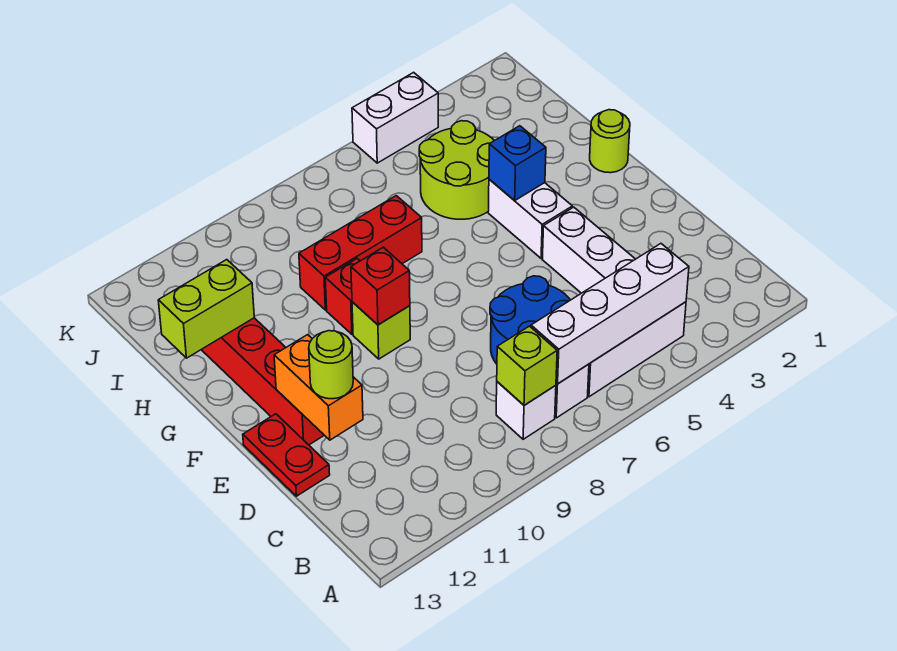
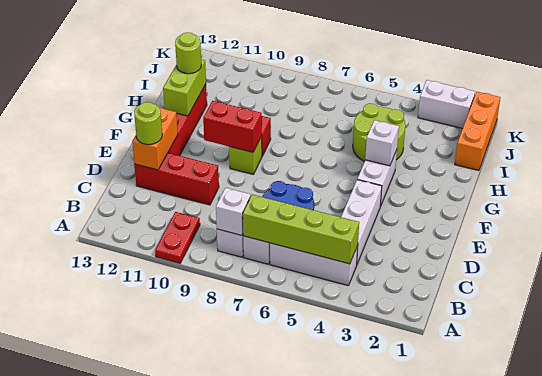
white brick B4:B7 level 2 -> lime brick B4:B7 level 2
lime brick B8 level 2 -> white brick B8 level 2
red plate D13:E13 level 1 -> red plate A10:B10 level 1
red brick F9 level 2 -> red brick F9:F10 level 2
lime round brick G1 level 1 -> lime round brick H12 level 3
blue brick G4 level 2 -> white brick G4 level 2
red brick H7:H9 level 1 -> red brick D10:D12 level 1
lime brick H12:H13 level 2 -> lime brick G12:H12 level 2
none -> orange brick I1:K1 level 1
white brick K4:K5 level 1 -> white brick K2:K3 level 1

